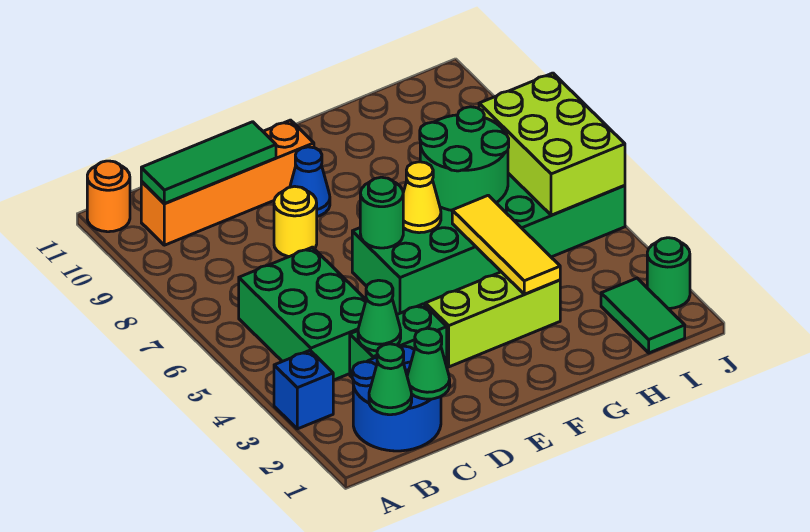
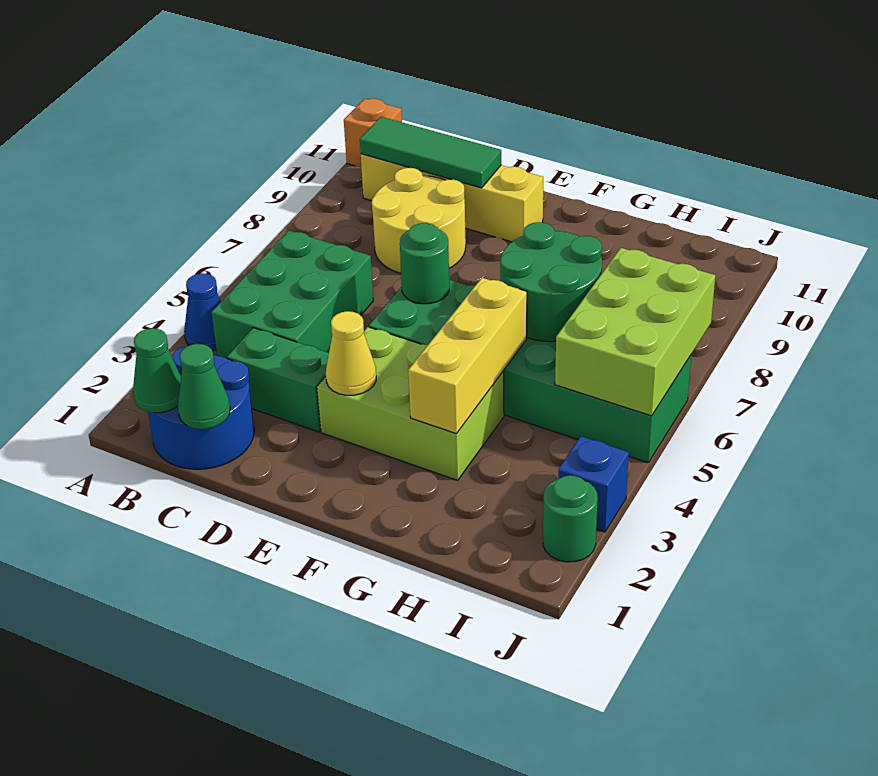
blue brick A3 level 1 -> blue brick J3 level 1
orange round brick A11 level 1 -> orange brick A11 level 1
orange brick B10:E10 level 1 -> yellow brick B10:E10 level 1
green cone C3 level 2 -> none
yellow round brick D8 level 1 -> yellow round brick C8:D9 level 1
lime brick E3:G3 level 1 -> lime brick E3:G4 level 1
blue cone E9 level 1 -> blue cone A4 level 1
yellow cone F6 level 2 -> yellow cone E3 level 2
yellow tile G3:G5 level 2 -> yellow brick G3:G5 level 2
green tile I1:I2 level 1 -> none

